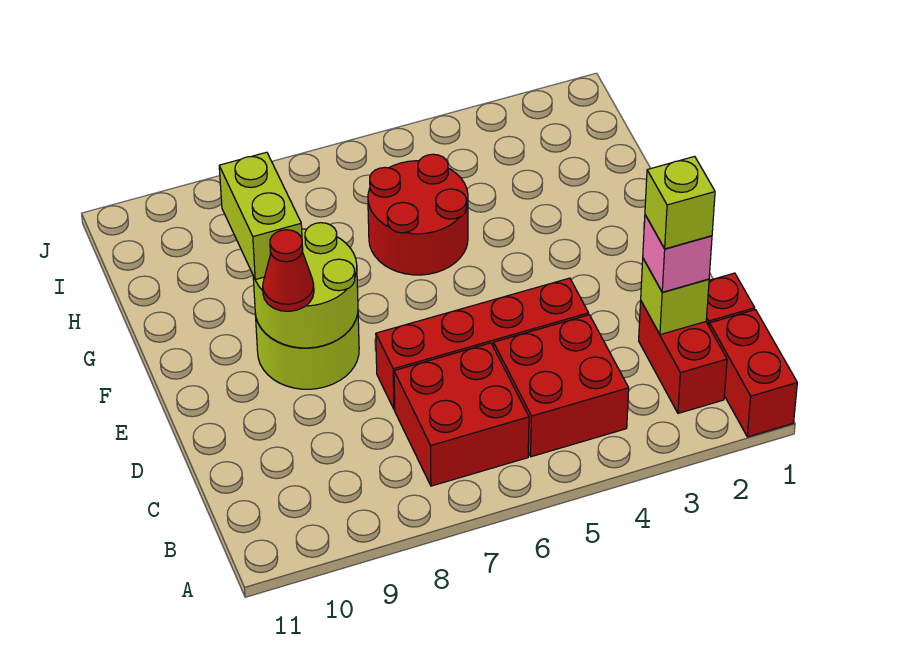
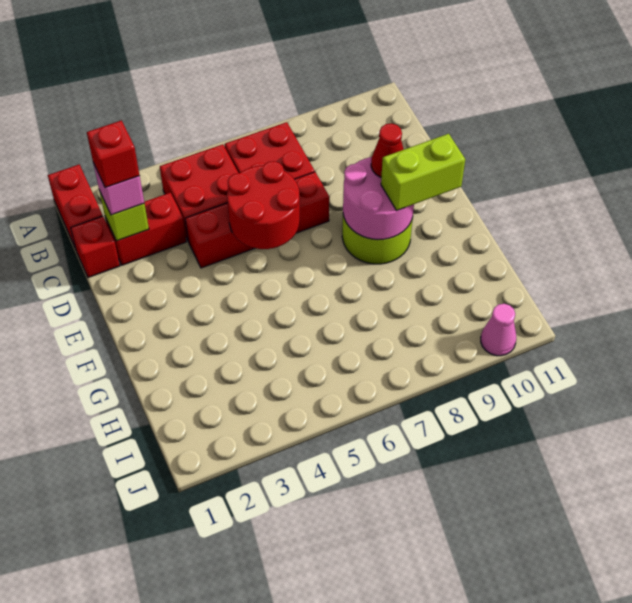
red brick B2:C2 level 1 -> red brick C2:C3 level 1
lime brick C2 level 4 -> red brick C2 level 4
lime round brick E8:F9 level 2 -> pink round brick E8:F9 level 2
lime brick F9:G9 level 3 -> lime brick F9:F10 level 3
red round brick G5:H6 level 1 -> red round brick D5:E6 level 2
none -> pink cone J10 level 1

